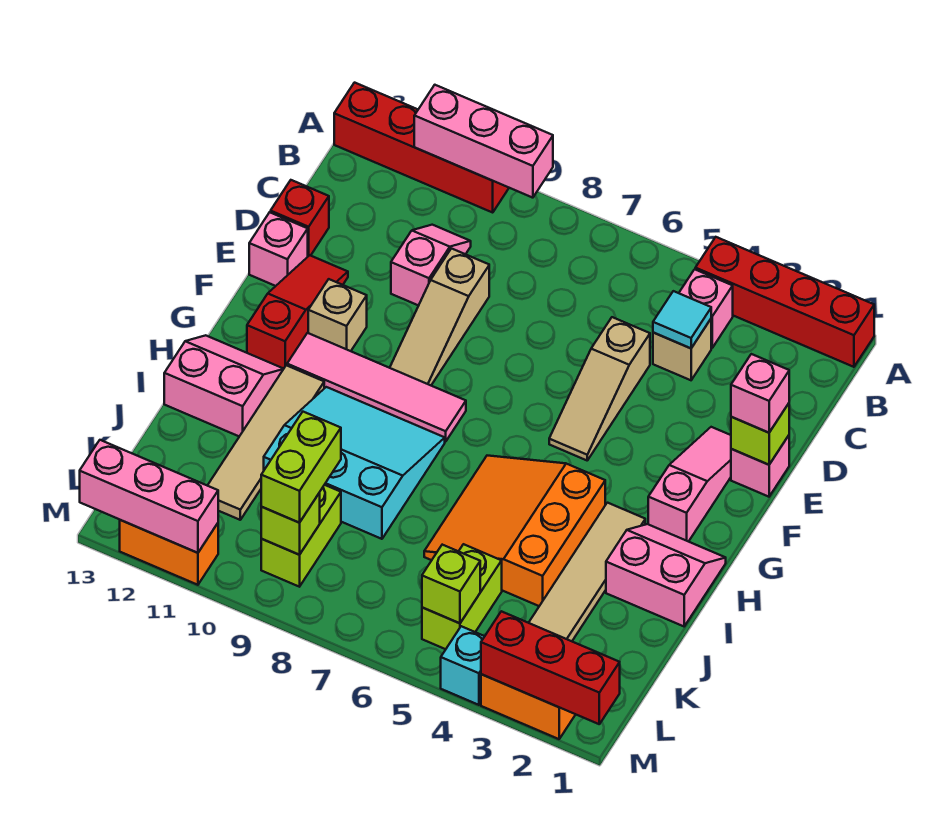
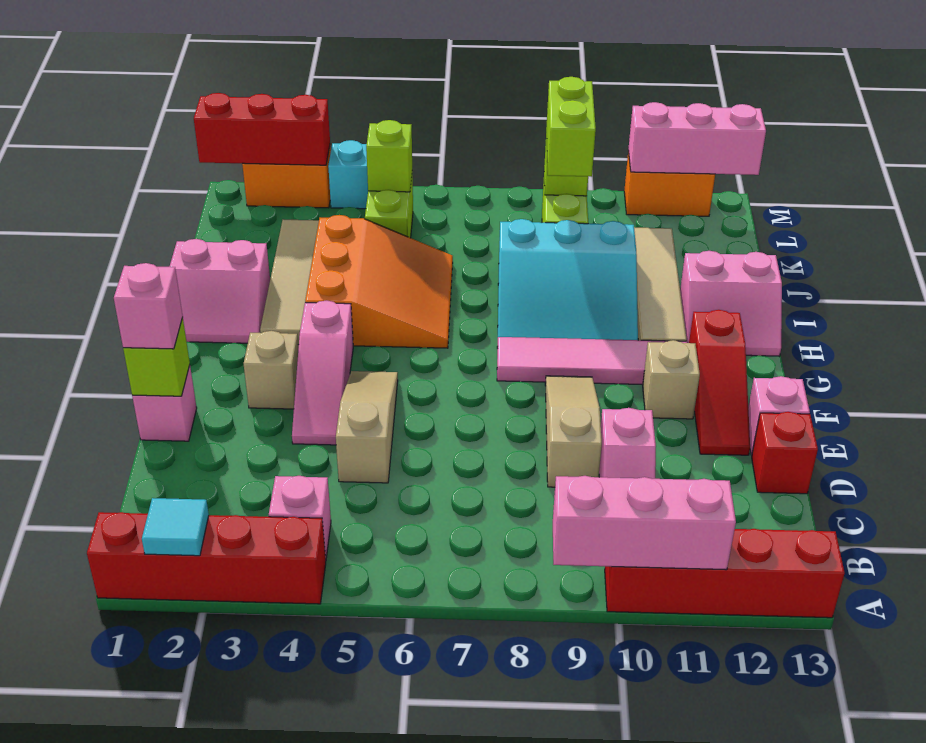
tan brick C4 level 1 -> tan brick F3 level 1
cyan tile C4 level 2 -> cyan tile A2 level 2
pink slope E2:G2 level 1 top G -> pink slope E4:G4 level 1 top G

